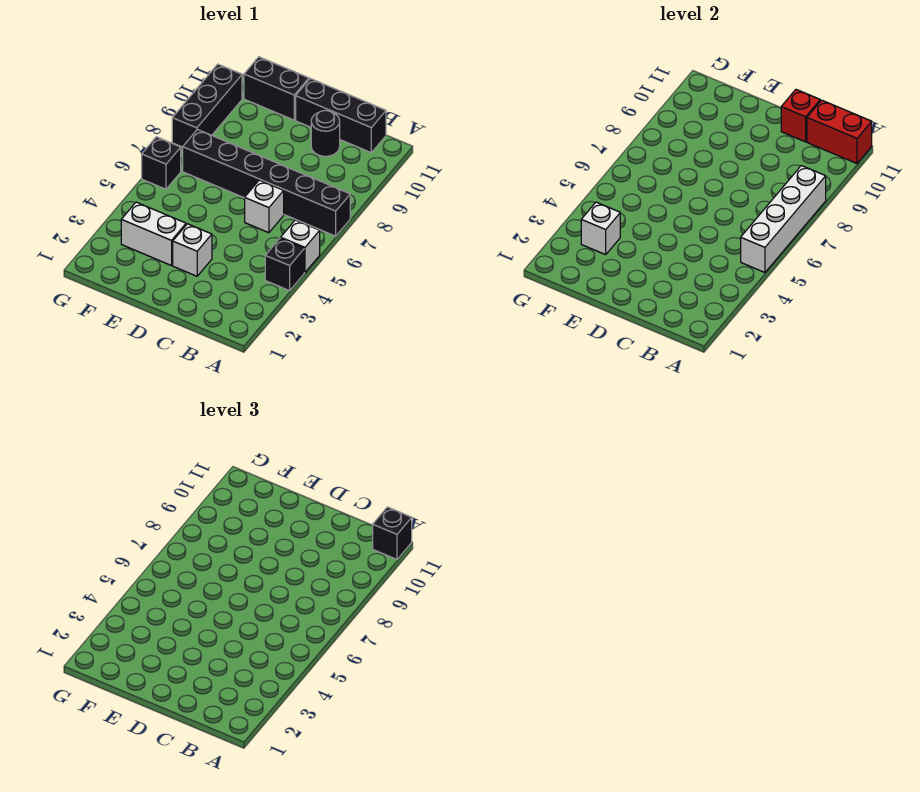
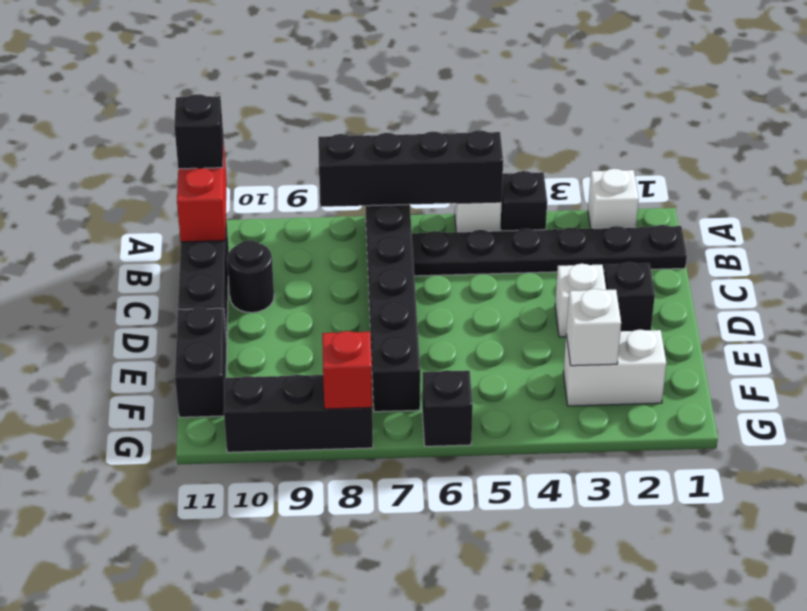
white brick A5:A8 level 2 -> black brick A5:A8 level 2
none -> black plate B1:B6 level 1
white brick C6 level 1 -> white brick A2 level 1
red brick C11 level 2 -> red brick G8 level 2
none -> black brick D2 level 1
white brick E3:F3 level 1 -> white brick F2:F3 level 1

